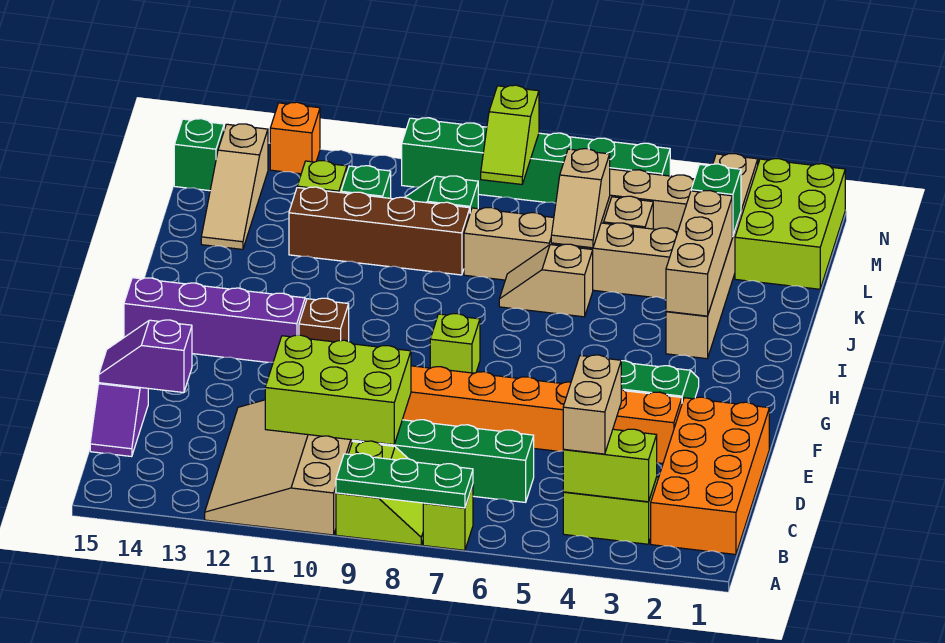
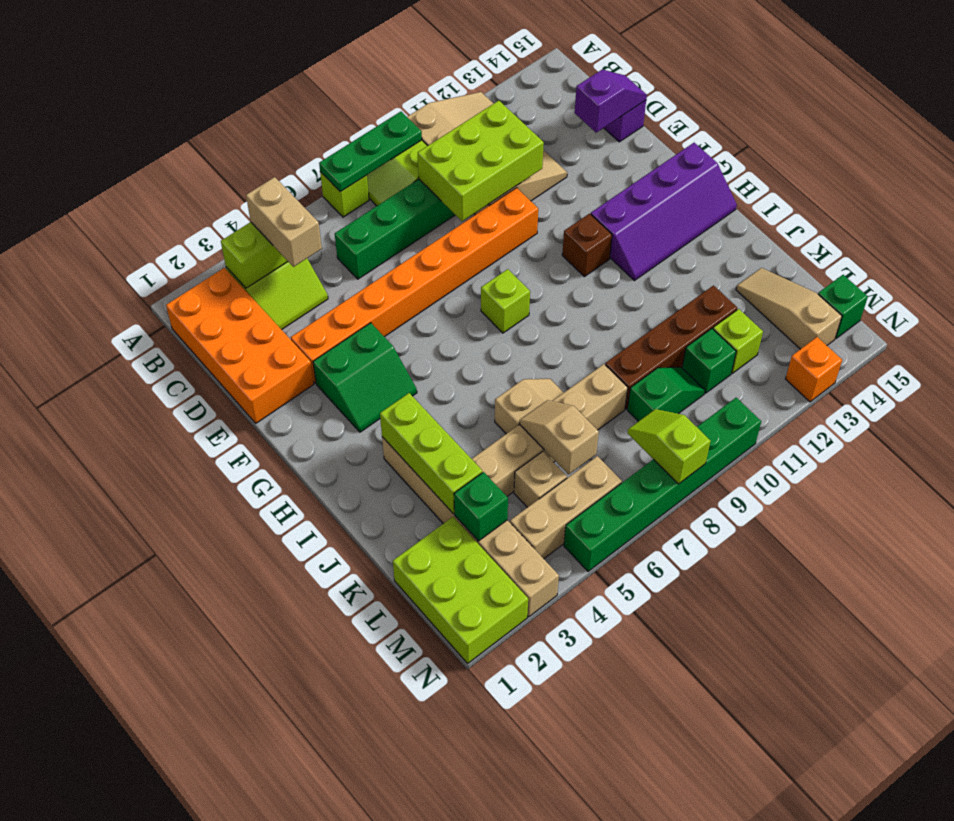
tan brick I3:K3 level 2 -> lime brick I3:K3 level 2

